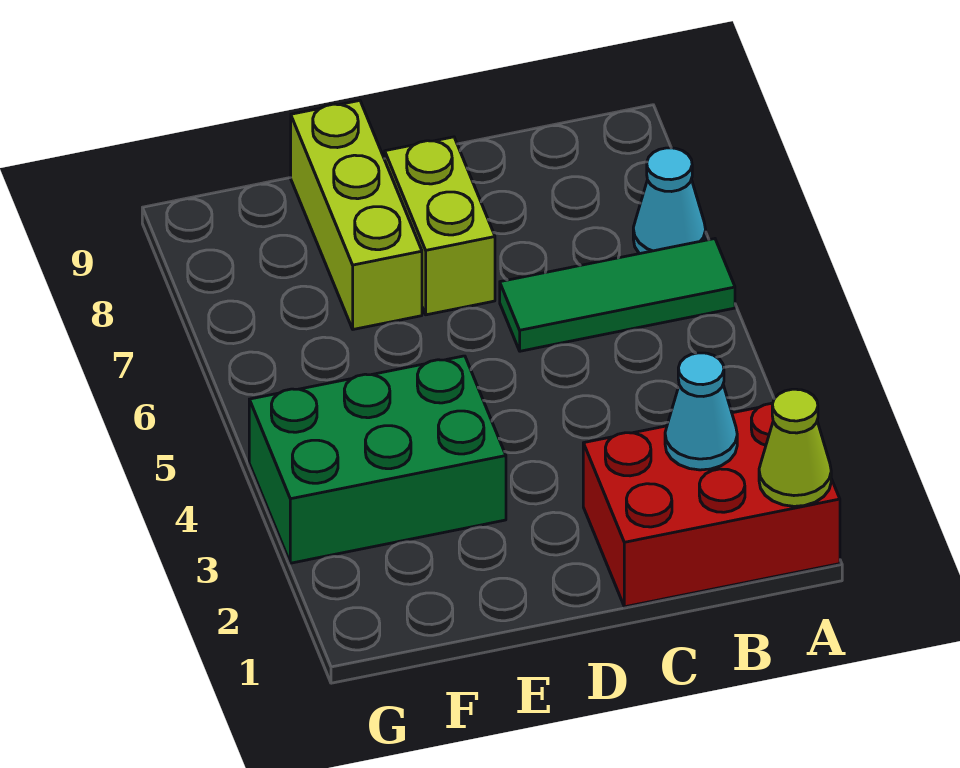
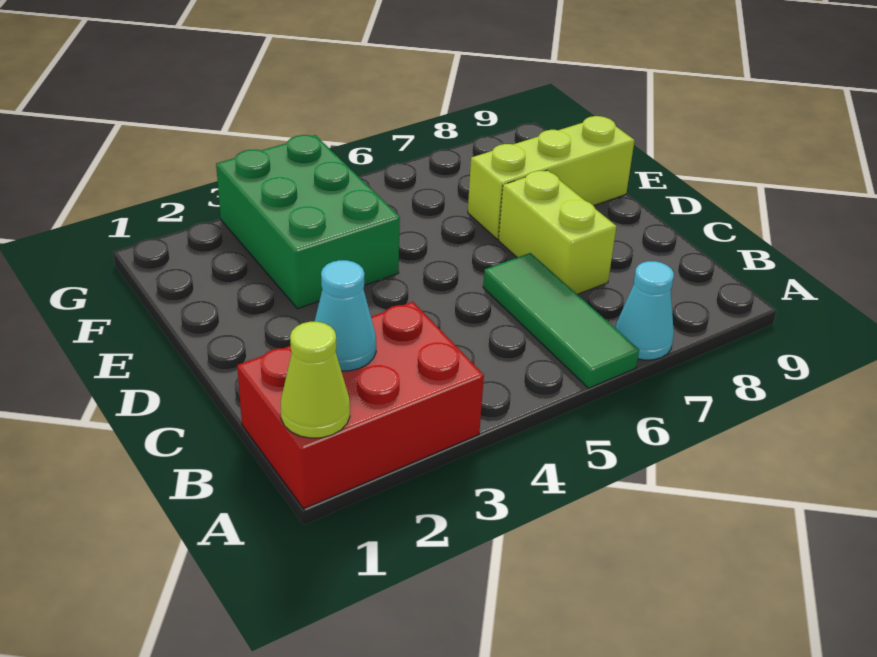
red brick A1:C2 level 1 -> red brick A1:B3 level 1
lime brick D7:D8 level 1 -> lime brick C7:D7 level 1

